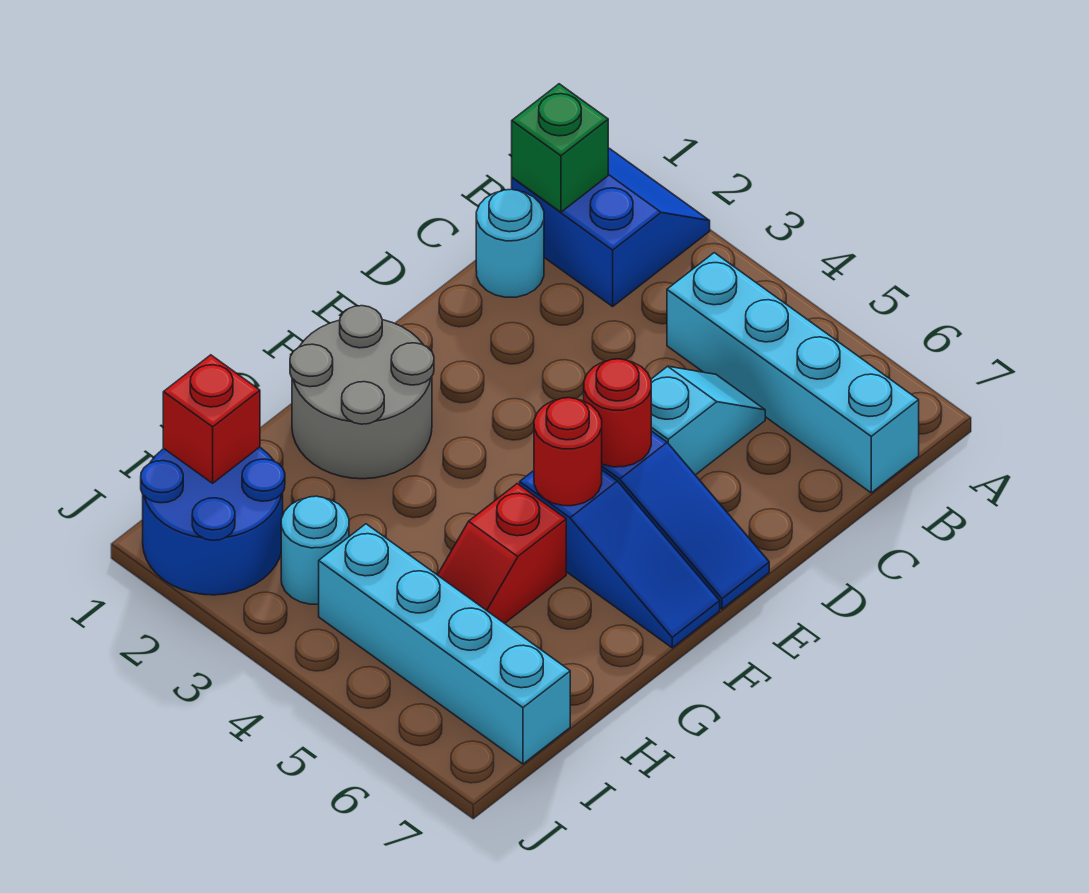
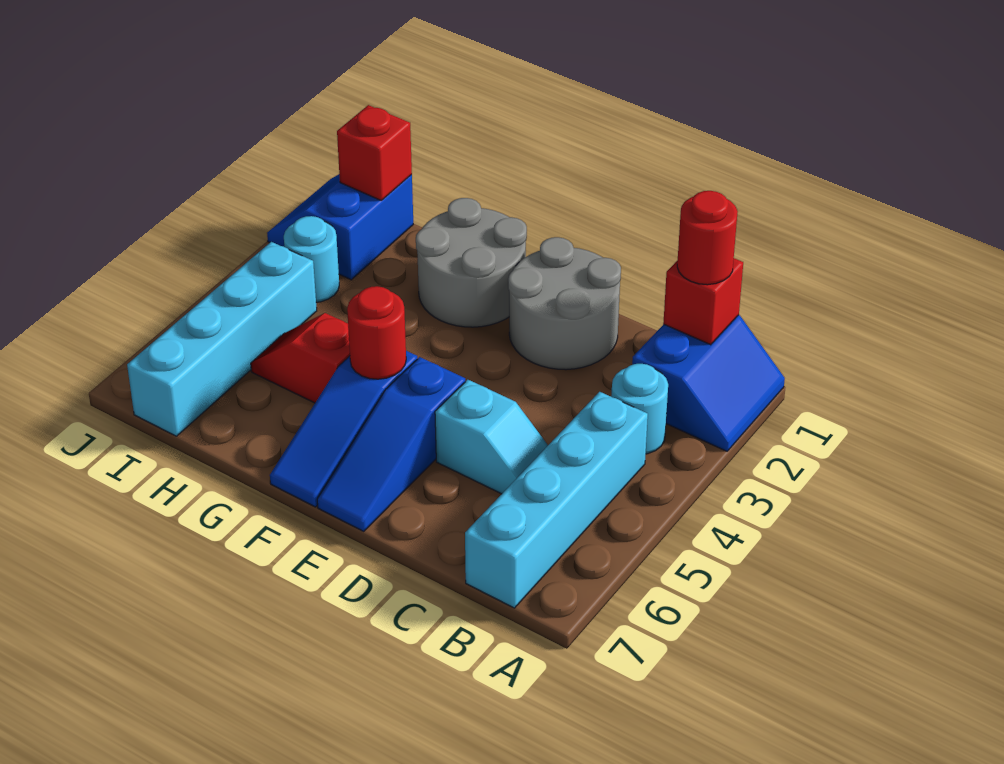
green brick B1 level 2 -> red brick B1 level 2
cyan round brick C1 level 1 -> cyan round brick B3 level 1
none -> grey round brick D1:E2 level 1
red round brick E5 level 2 -> red round brick B1 level 3
blue round brick I1:J2 level 1 -> blue slope I1:J2 level 1 top I

